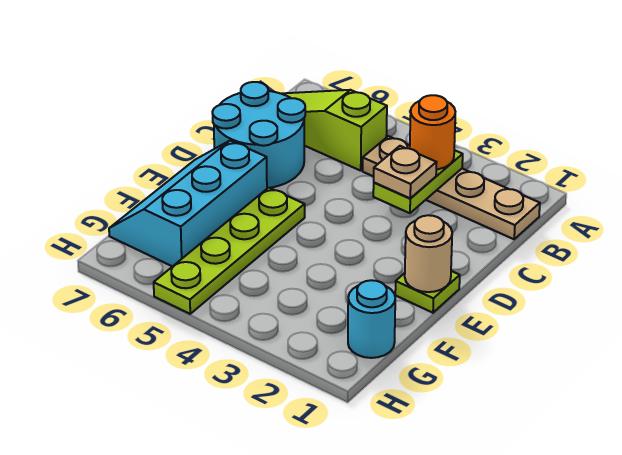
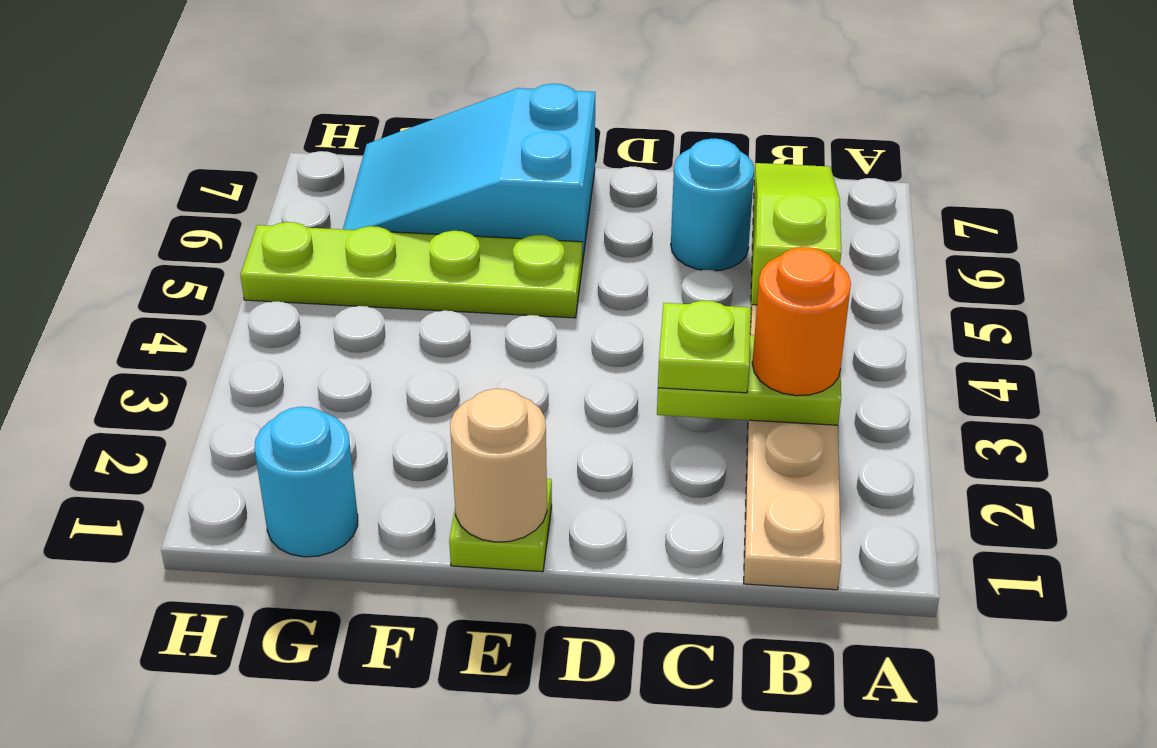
tan plate C3 level 3 -> lime plate C3 level 3
cyan round brick C6:D7 level 1 -> cyan round brick C6 level 1
cyan slope E6:G7 level 1 top 6 -> cyan slope E6:G7 level 1 top E

